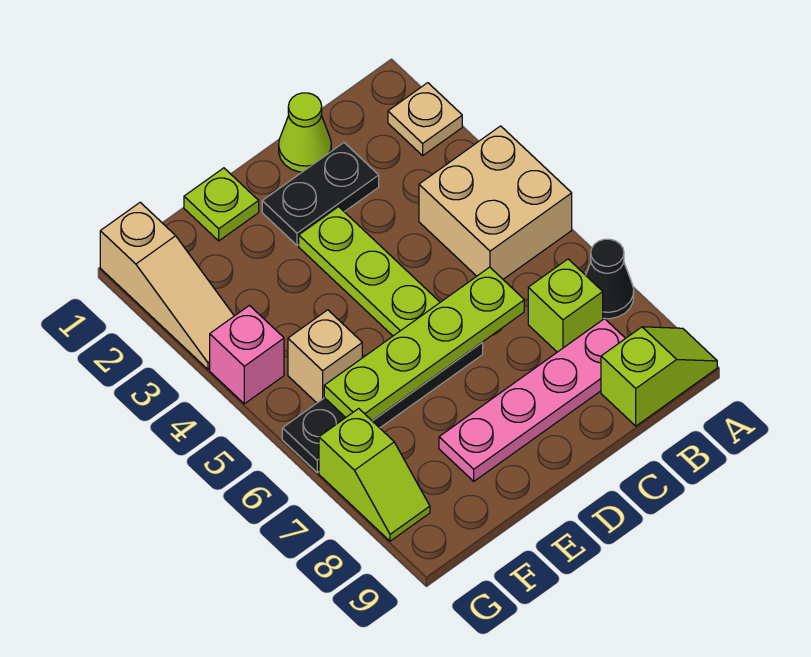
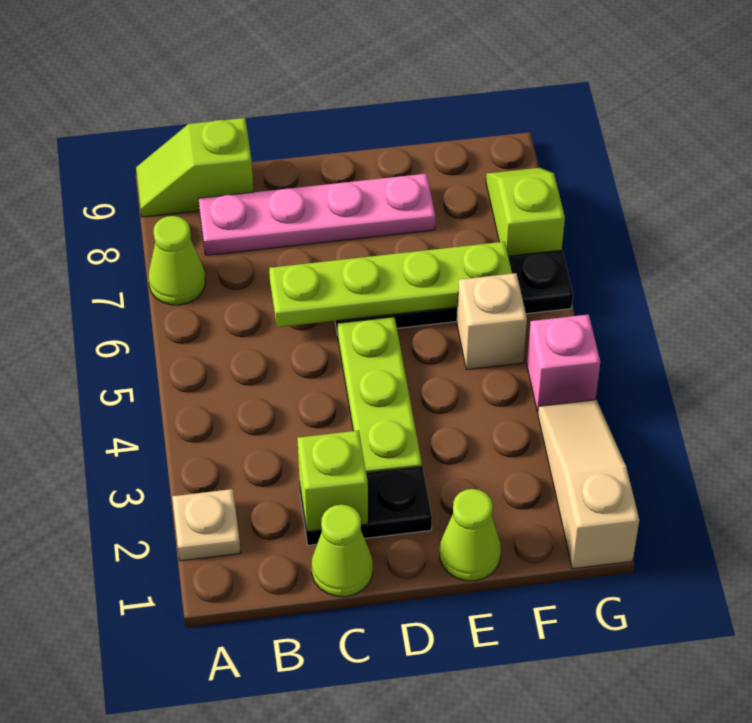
tan brick A4:B5 level 1 -> none
black cone A7 level 1 -> lime cone A7 level 1
lime brick B7 level 1 -> lime brick C2 level 2
lime plate E1 level 1 -> lime cone E1 level 1

